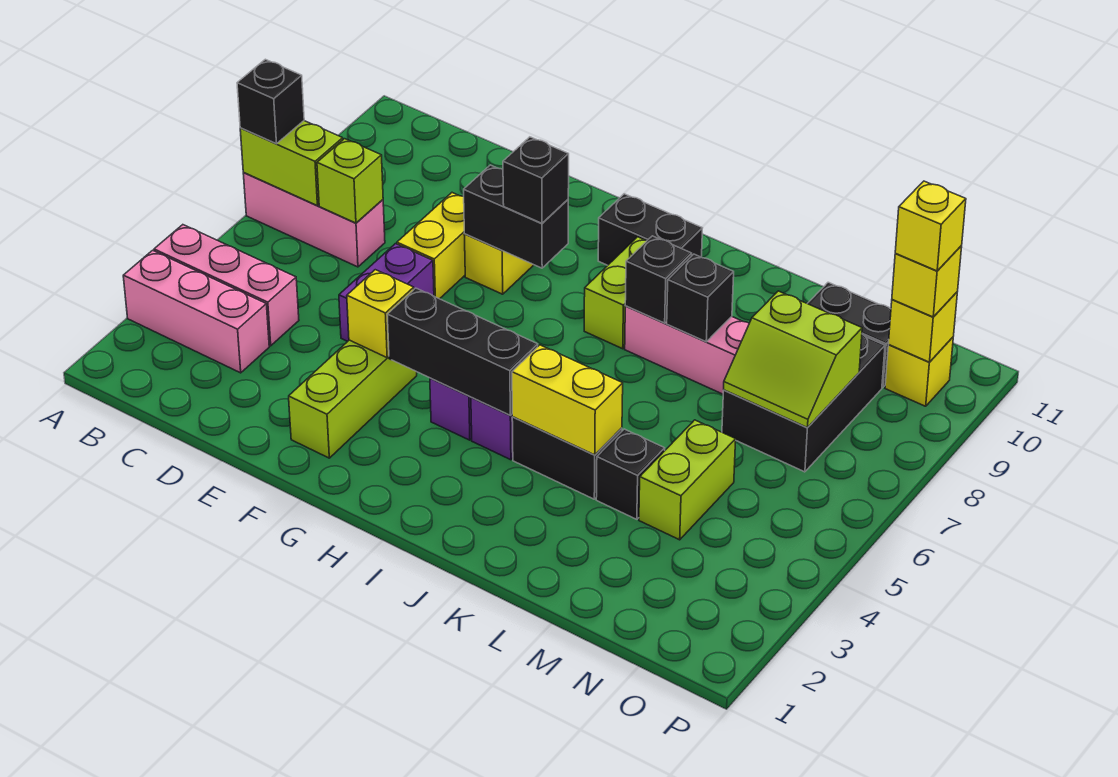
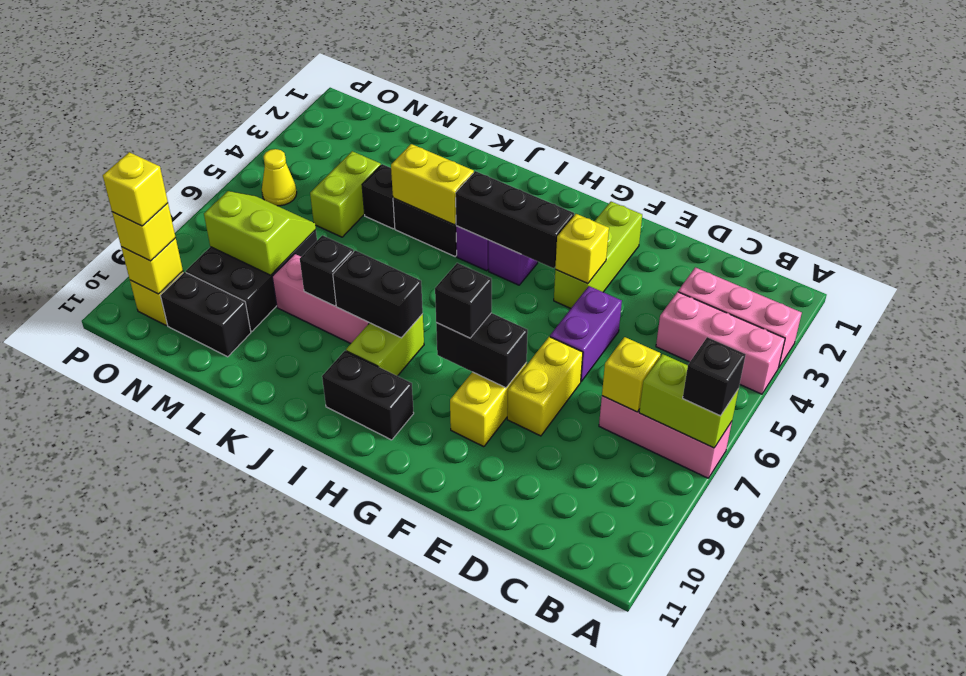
lime brick C7 level 2 -> yellow brick C7 level 2
black brick J8 level 2 -> black brick I8:J8 level 2
none -> yellow cone O5 level 1

